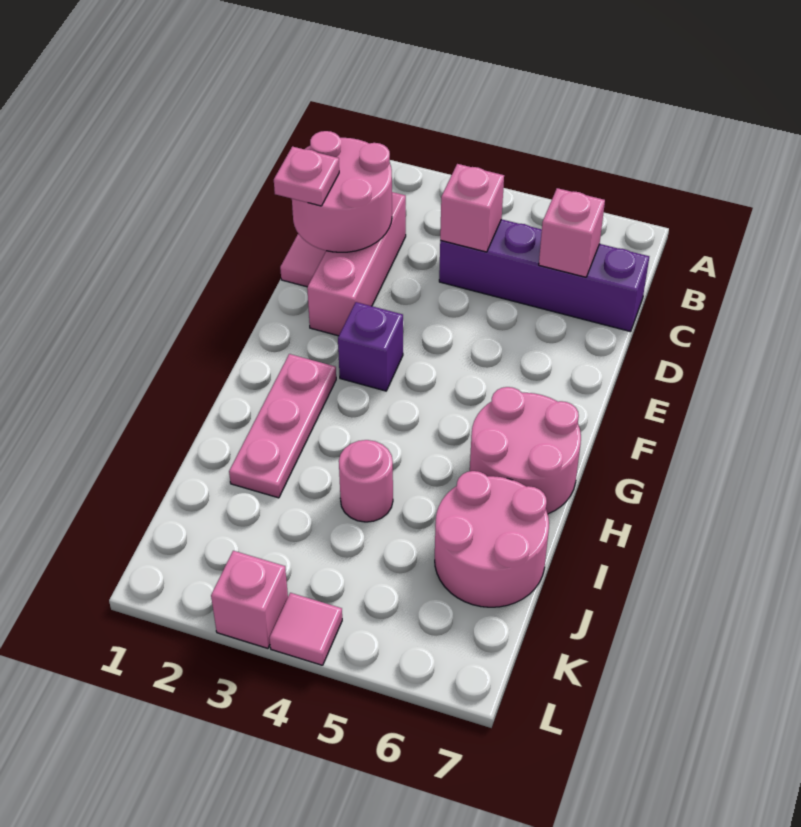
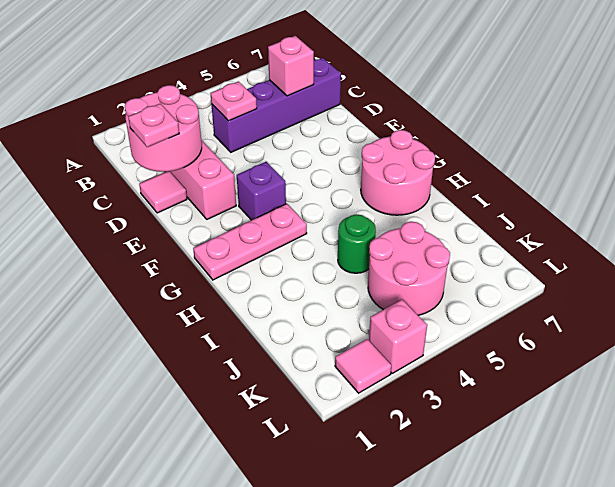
pink brick C4 level 2 -> pink plate C4 level 2
pink plate G2:I2 level 1 -> pink plate G1:G3 level 1
pink round brick I4 level 1 -> green round brick I4 level 1
pink round brick I6:J7 level 1 -> pink round brick J4:K5 level 1
pink tile L4 level 1 -> pink tile L2 level 1

